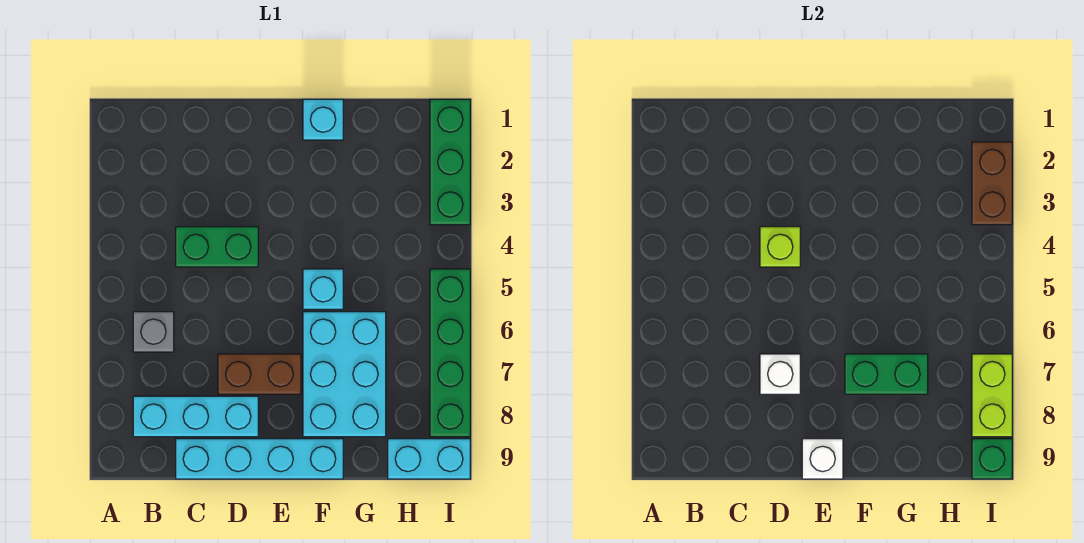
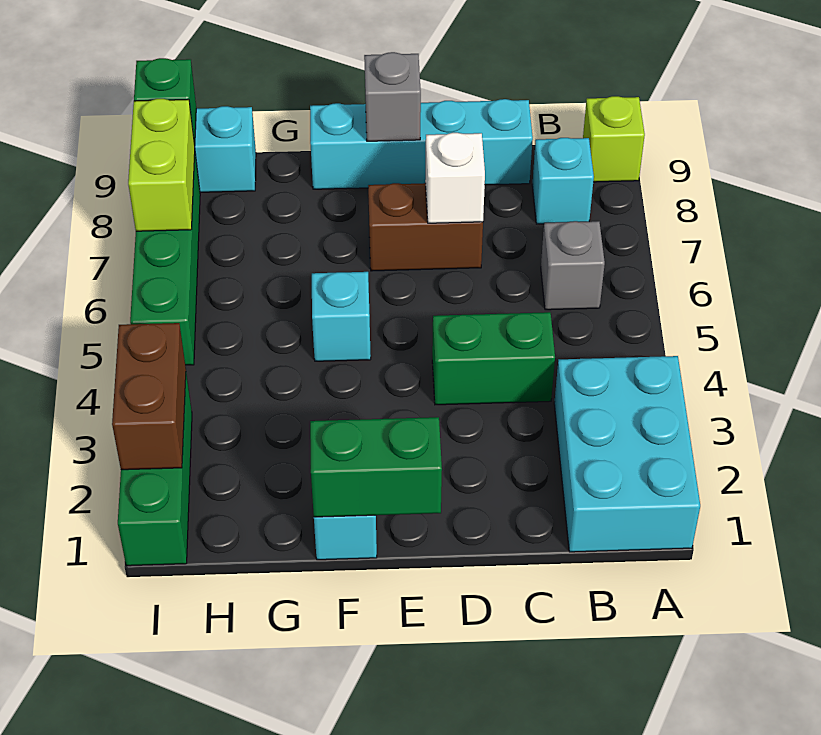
cyan brick B8:D8 level 1 -> cyan brick B8 level 1
lime brick D4 level 2 -> lime brick A9 level 1
white brick E9 level 2 -> grey brick E9 level 2
cyan brick F6:G8 level 1 -> cyan brick A1:B3 level 1
green brick F7:G7 level 2 -> green brick E1:F1 level 2

